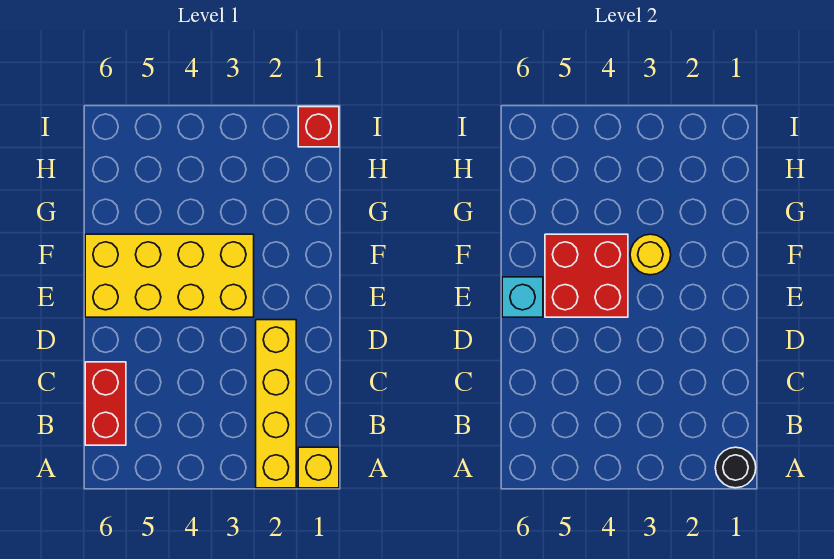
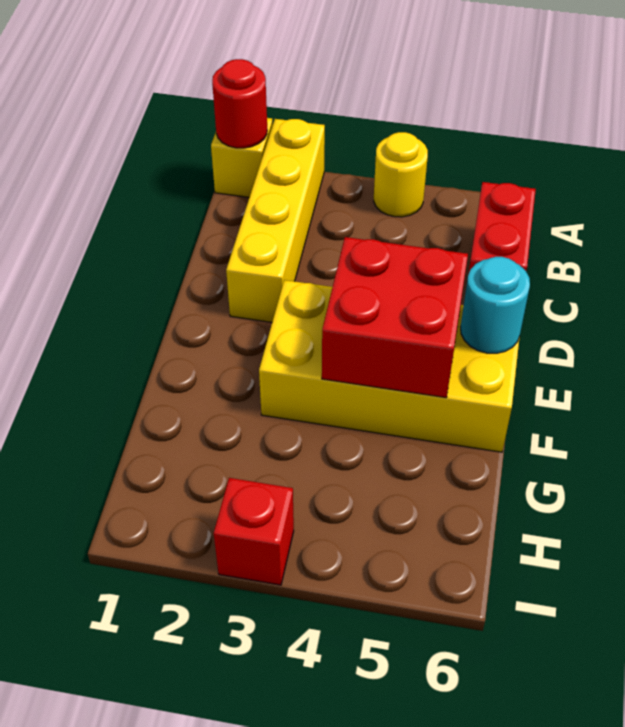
black round brick A1 level 2 -> red round brick A1 level 2
cyan brick E6 level 2 -> cyan round brick E6 level 2
yellow round brick F3 level 2 -> yellow round brick A4 level 1
red brick I1 level 1 -> red brick I3 level 1

